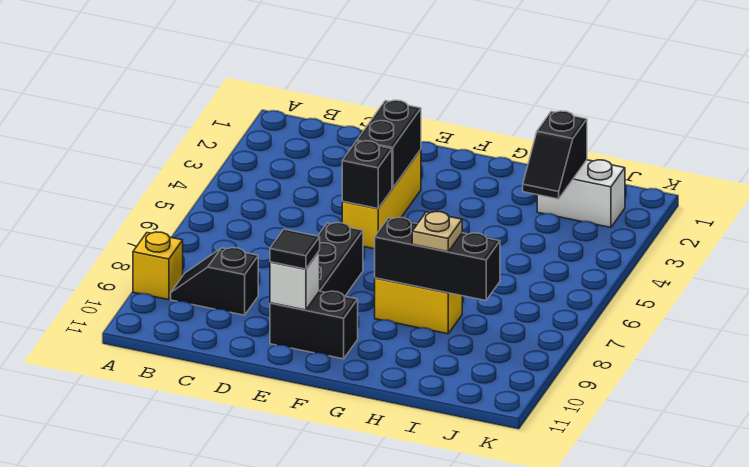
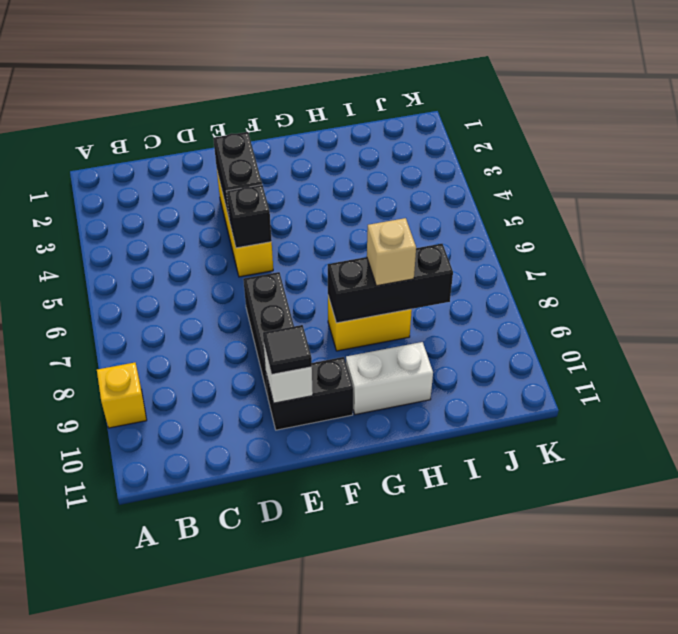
black slope B9:C9 level 1 top C -> none
tan plate H8 level 3 -> tan brick H8 level 3
white brick I2:J2 level 1 -> white brick G10:H10 level 1
black slope I2:I3 level 2 top 2 -> none

